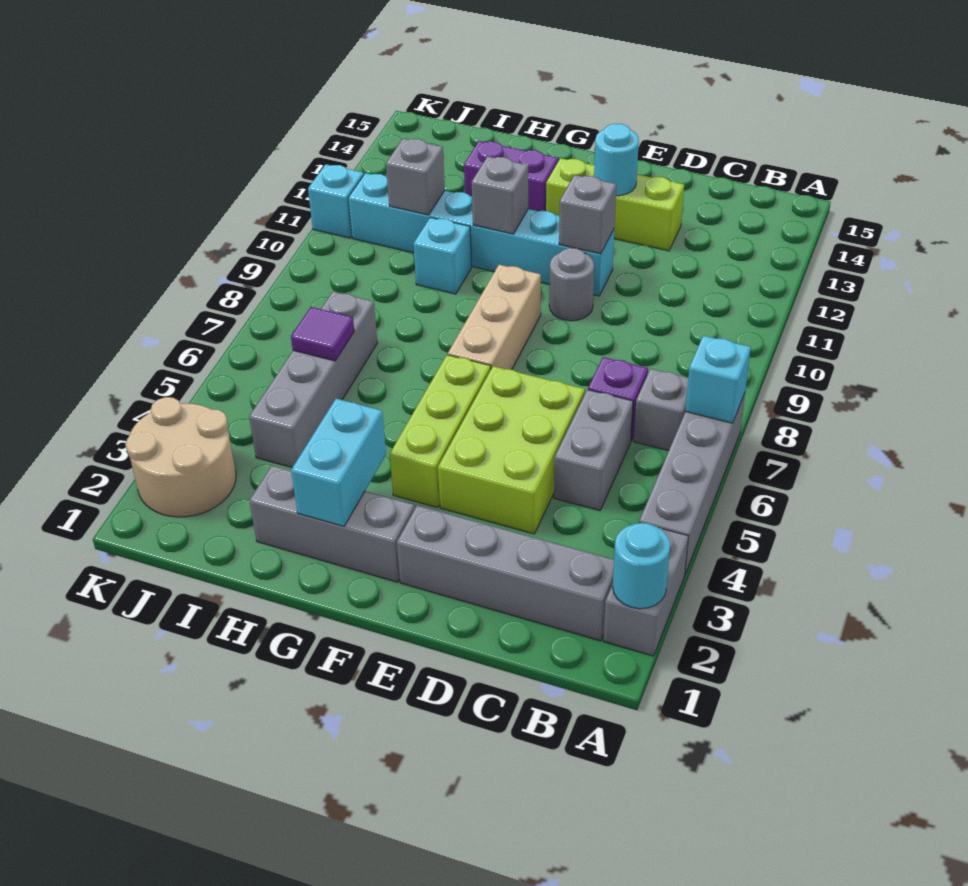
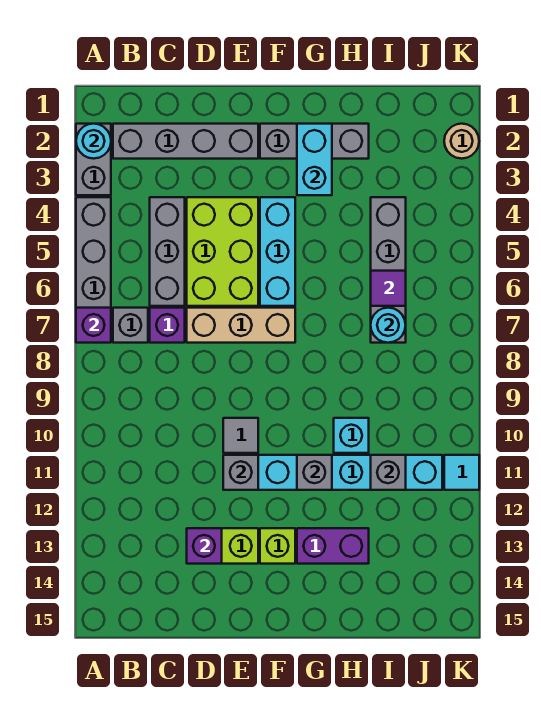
cyan brick A7 level 2 -> purple brick A7 level 2
grey brick C5:C6 level 1 -> grey brick C4:C6 level 1
none -> purple brick D13 level 2
grey round brick E10 level 1 -> grey tile E10 level 1
cyan round brick E13 level 2 -> cyan round brick I7 level 2
lime brick F4:F6 level 1 -> cyan brick F4:F6 level 1
tan brick F7:F9 level 1 -> tan brick D7:F7 level 1
tan round brick J2:K3 level 1 -> tan round brick K2 level 1
cyan brick K11 level 1 -> cyan tile K11 level 1

